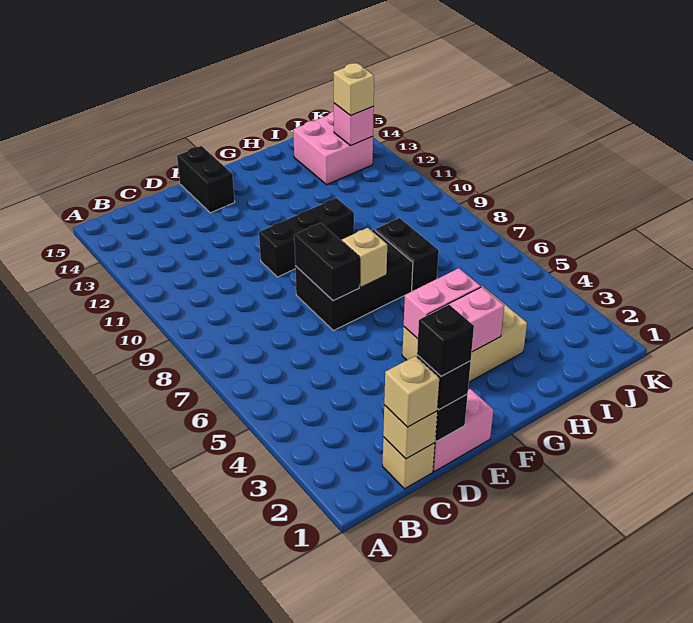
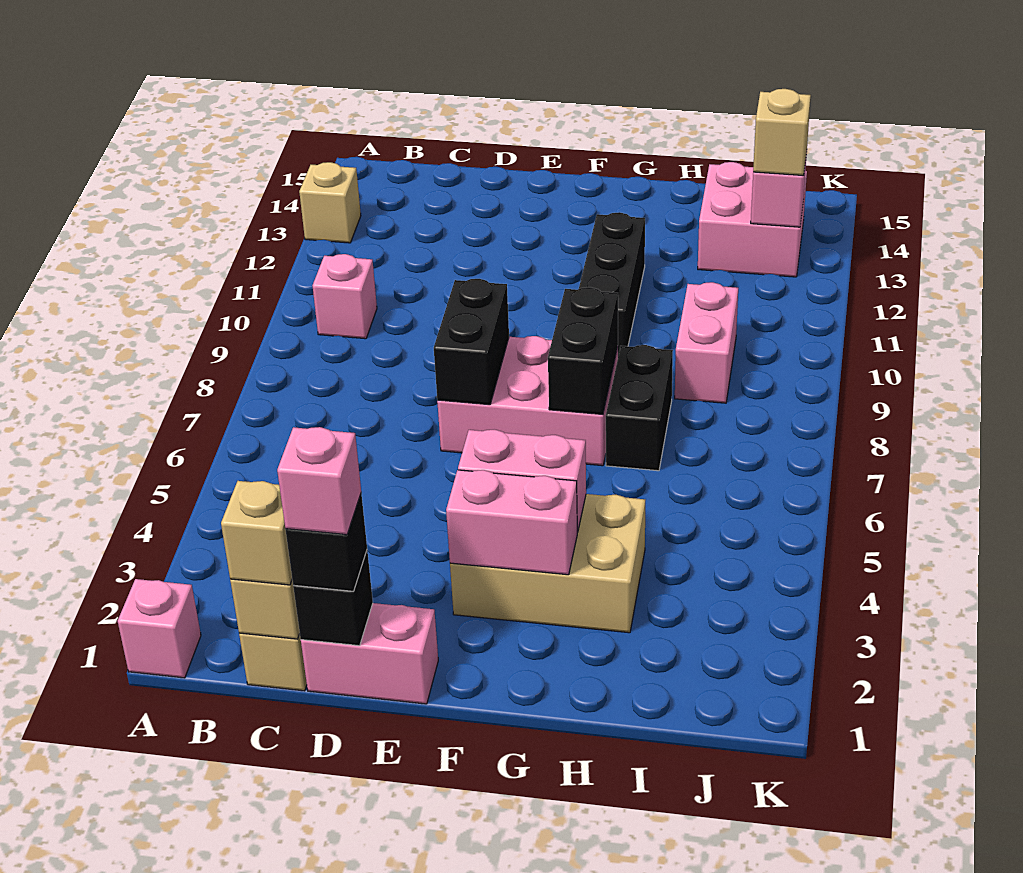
none -> pink brick A1 level 1
none -> pink brick B10 level 1
black brick D1 level 4 -> pink brick D1 level 4
black brick E7:G8 level 1 -> pink brick E7:G8 level 1
black brick E10:G10 level 1 -> black brick G10:G12 level 1
black brick E14:E15 level 1 -> black brick G7:G8 level 2
tan brick F7 level 2 -> tan brick A13 level 1
none -> pink brick I9:I10 level 1

